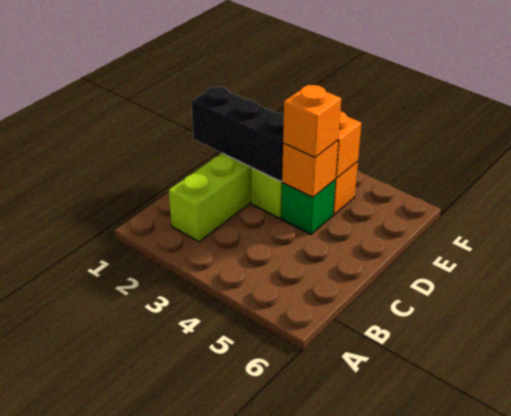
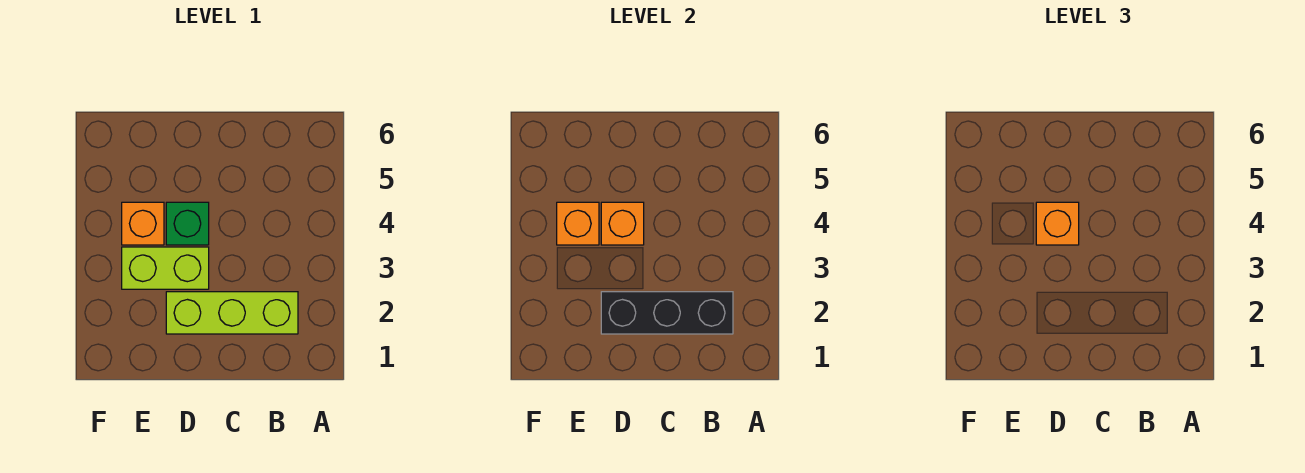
black brick D1:D3 level 2 -> black brick B2:D2 level 2

